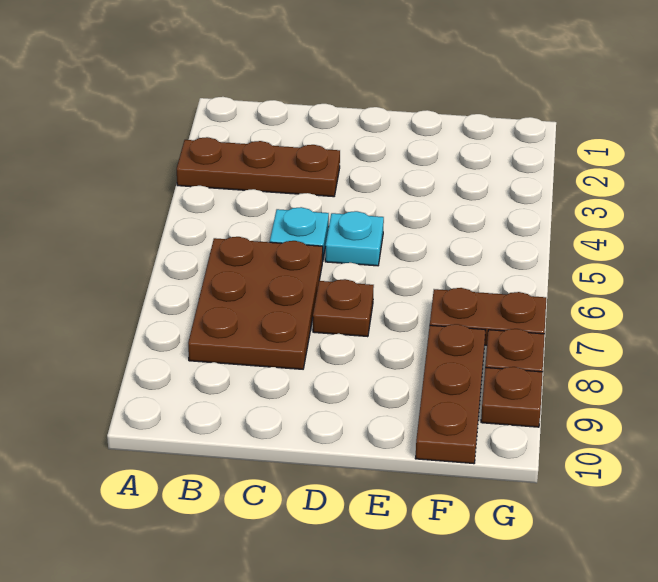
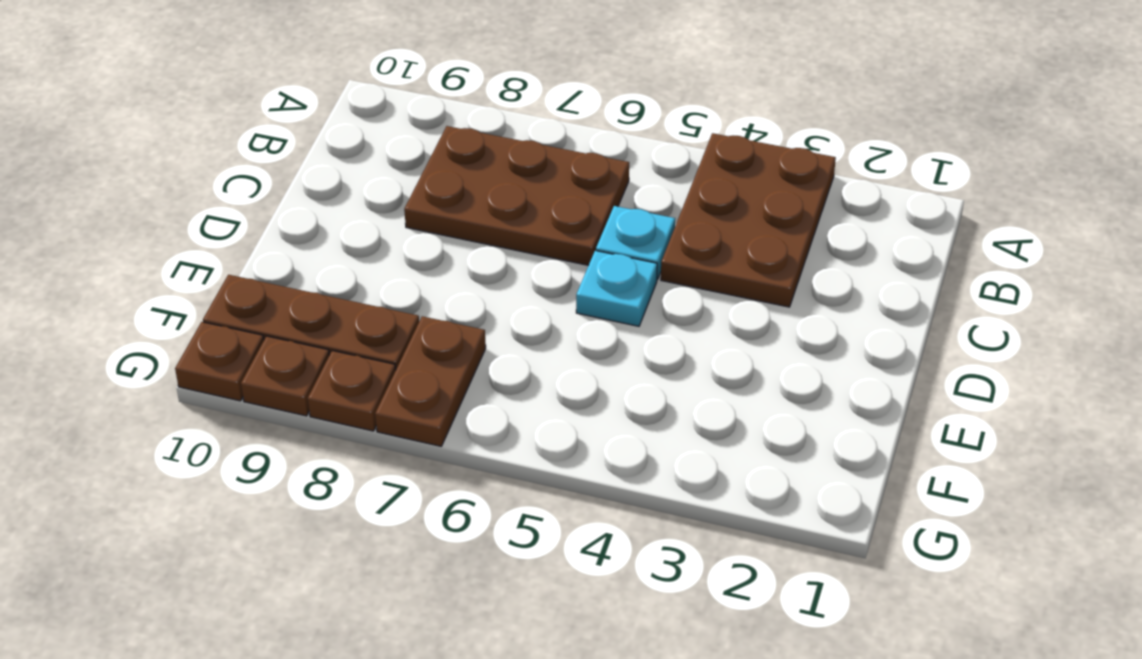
brown plate A3:C3 level 1 -> brown plate A3:C4 level 1
brown plate D7 level 1 -> brown plate G10 level 1

